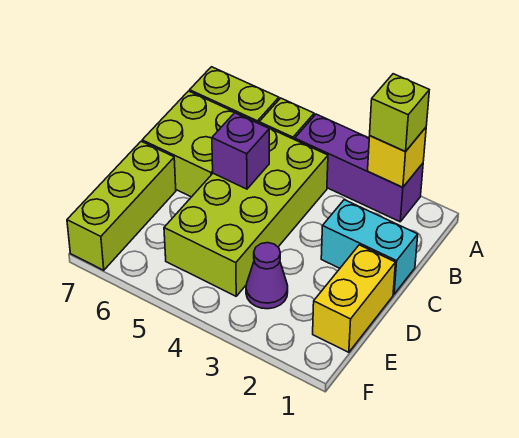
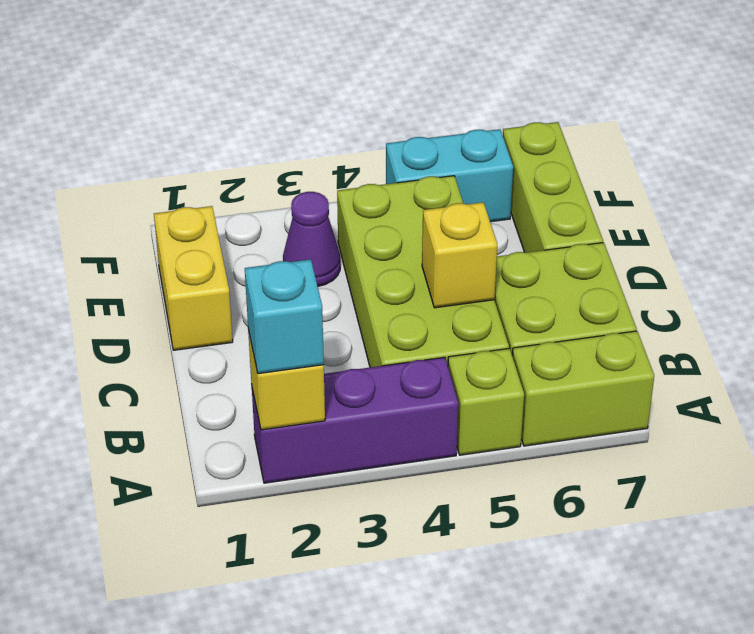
lime brick A2 level 3 -> cyan brick A2 level 3
cyan brick C1:C2 level 1 -> cyan brick F5:F6 level 1
purple brick C5 level 2 -> yellow brick C5 level 2

